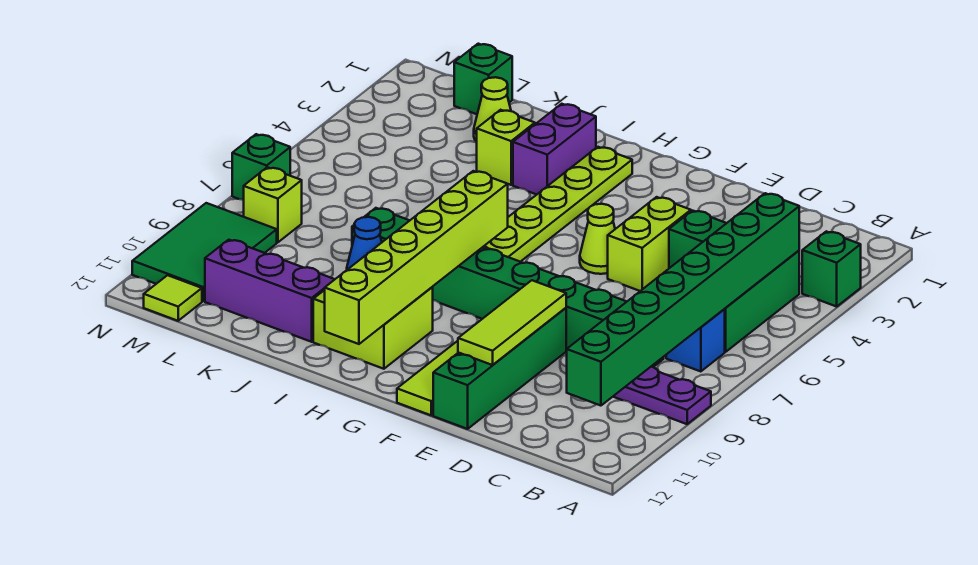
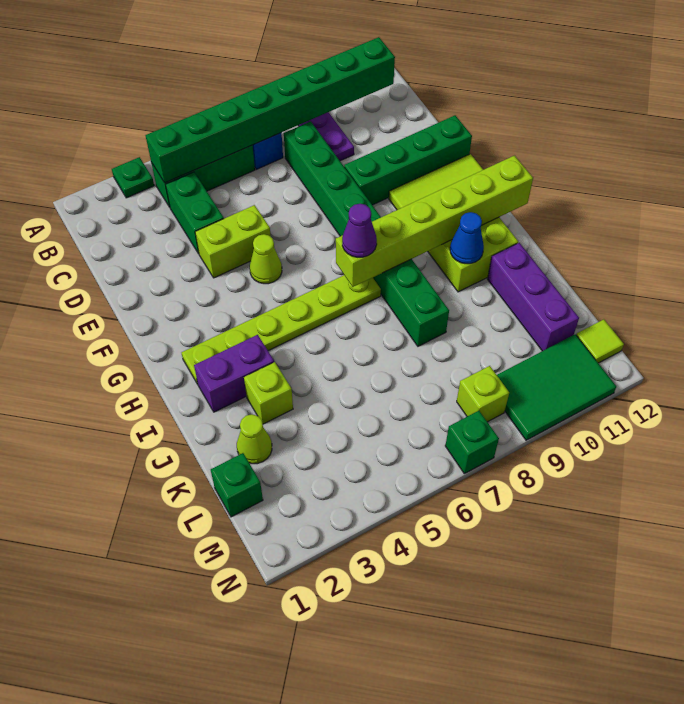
green brick A3 level 1 -> green plate A3 level 1
lime tile E9:E11 level 2 -> none
none -> purple cone H7 level 3

